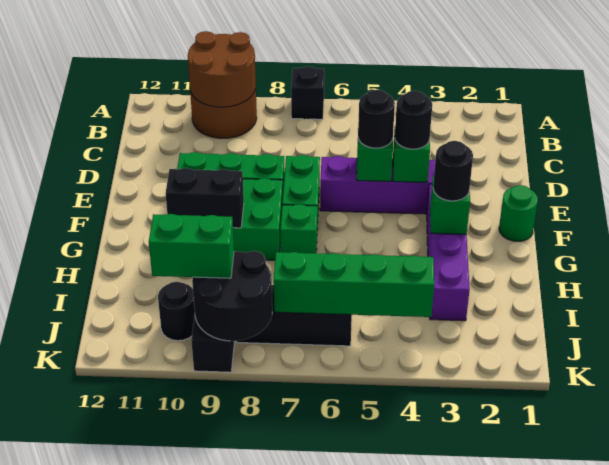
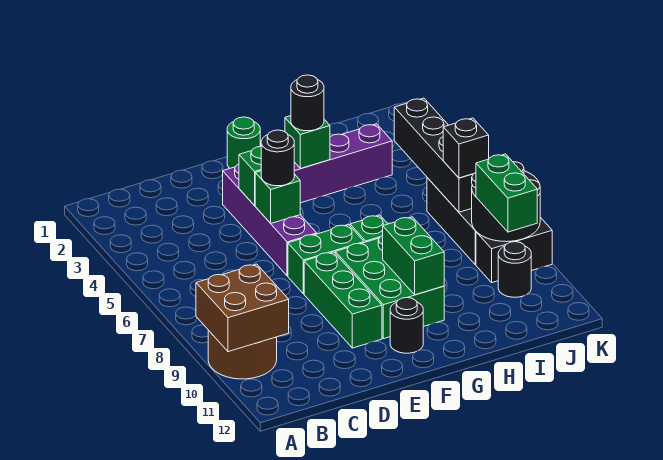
black brick A7 level 1 -> black brick J7 level 3
brown round brick A9:B10 level 2 -> brown brick A9:B10 level 2
black round brick E4 level 3 -> black round brick F11 level 1
black brick G9:G10 level 2 -> green brick G9:G10 level 2
green brick J4:J7 level 2 -> black brick J4:J7 level 2

